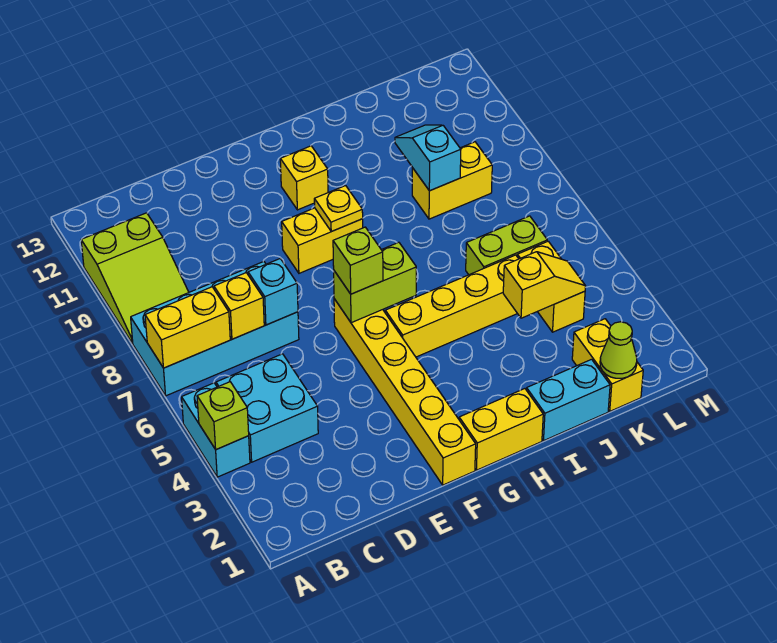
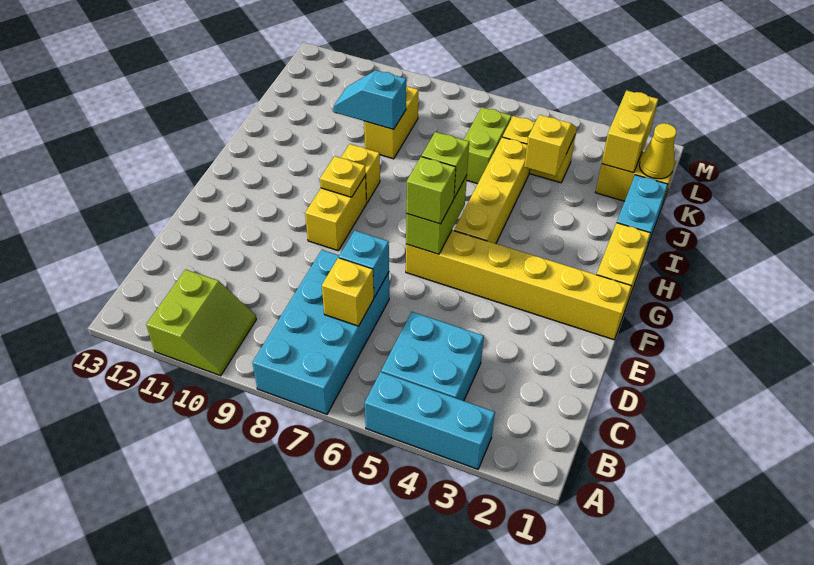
cyan brick A4:A5 level 1 -> cyan brick A3:A5 level 1
lime brick A4 level 2 -> lime brick G6 level 3
yellow brick A7:B7 level 2 -> yellow brick K2:L2 level 2
lime slope A9:B11 level 1 top 11 -> lime slope A10:B11 level 1 top 11
yellow brick G11 level 1 -> yellow brick H9 level 1
lime cone K1 level 2 -> yellow cone K1 level 2

